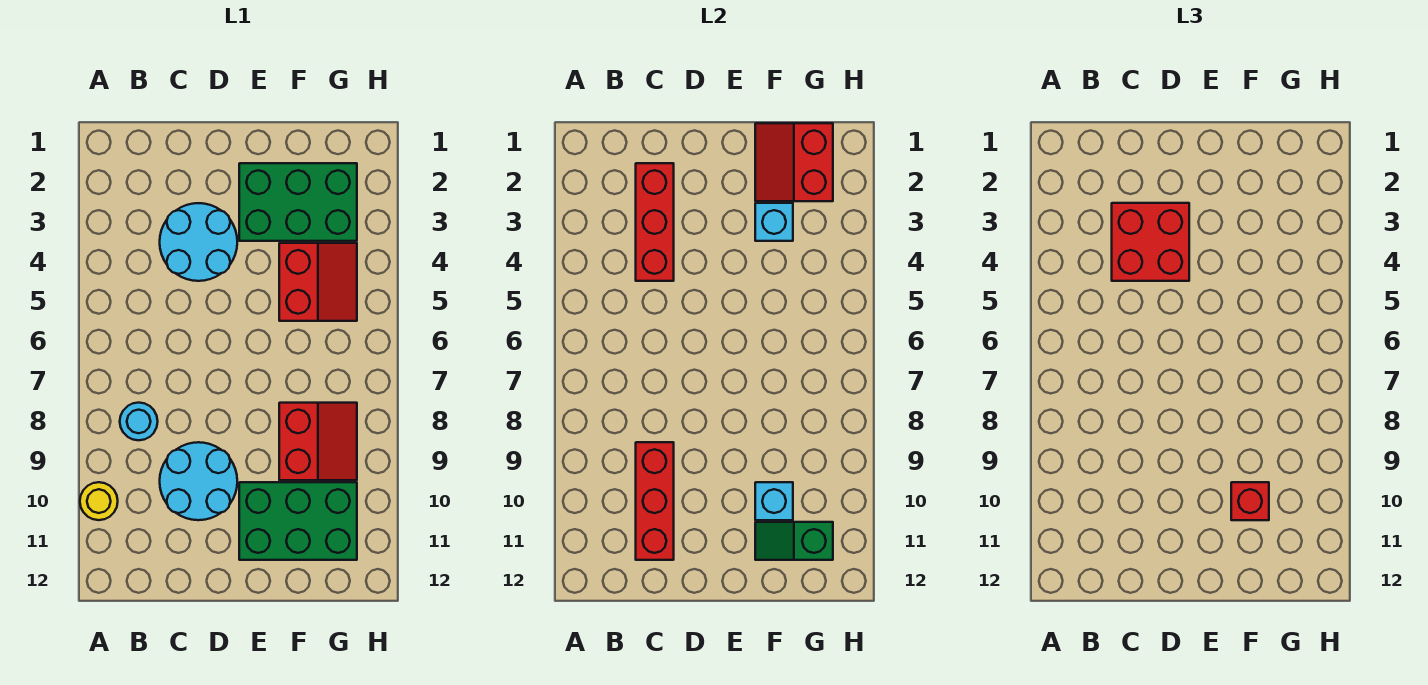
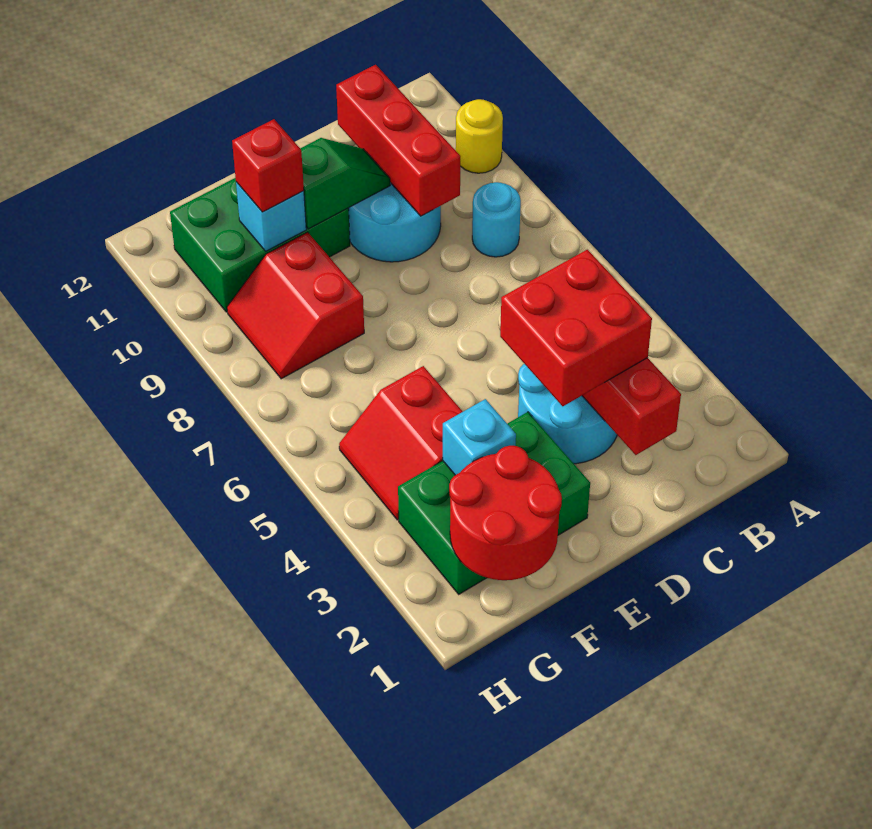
red slope F1:G2 level 2 top G -> red round brick F1:G2 level 2
green slope F11:G11 level 2 top G -> green slope D10:E10 level 2 top E

